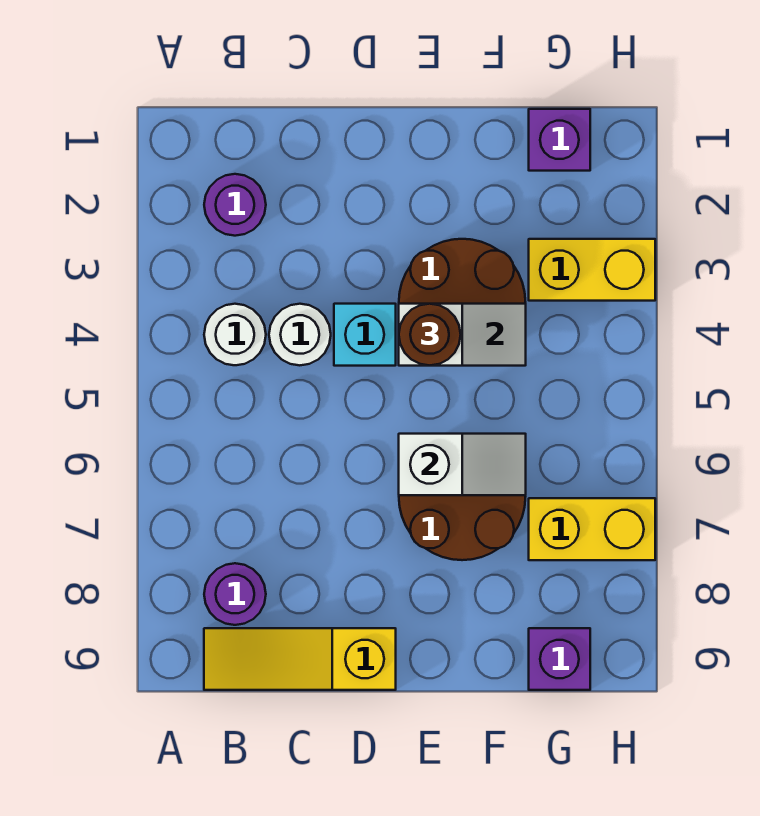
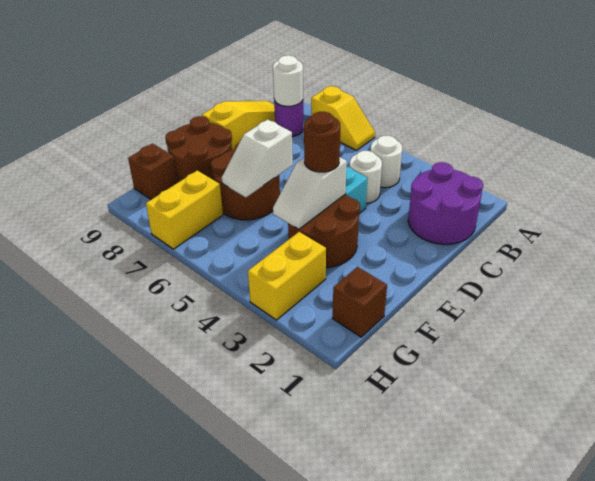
none -> yellow slope A6:A7 level 1 top 7
purple round brick B2 level 1 -> purple round brick B1:C2 level 1
none -> white round brick B8 level 2
none -> brown round brick E8:F9 level 1
purple brick G1 level 1 -> brown brick G1 level 1
purple brick G9 level 1 -> brown brick G9 level 1

